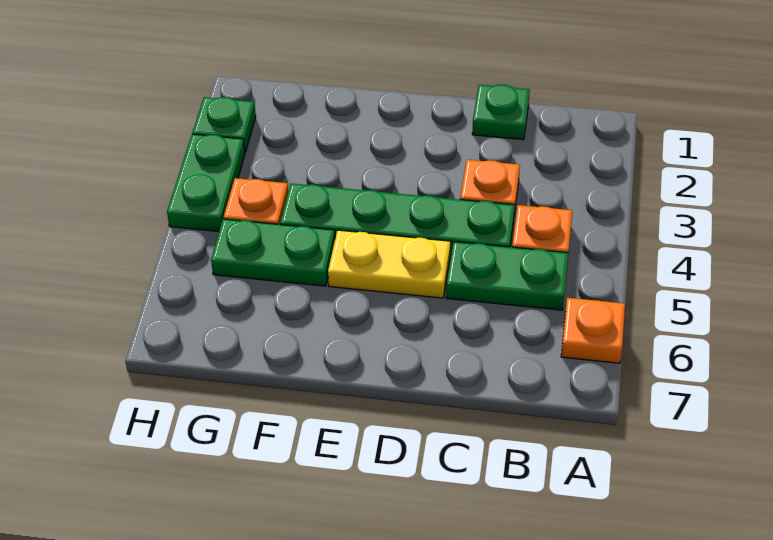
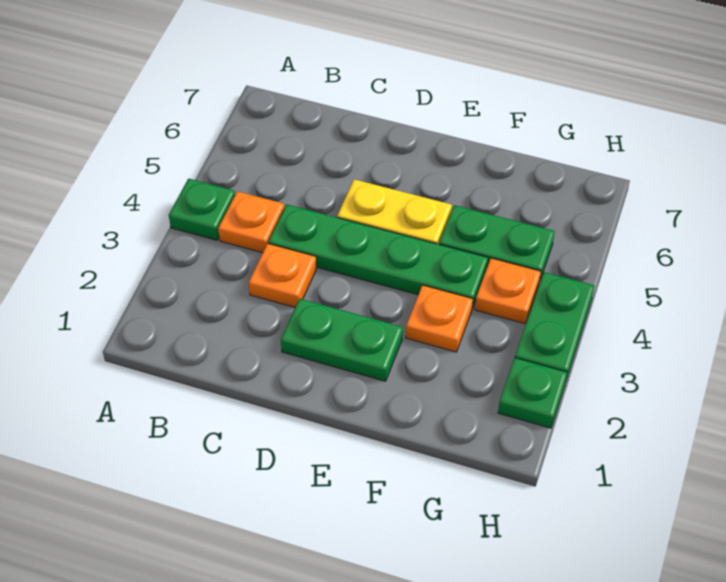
orange plate A6 level 1 -> orange plate F3 level 1
green plate B5:C5 level 1 -> green plate D2:E2 level 1
green plate C1 level 1 -> green plate A4 level 1

